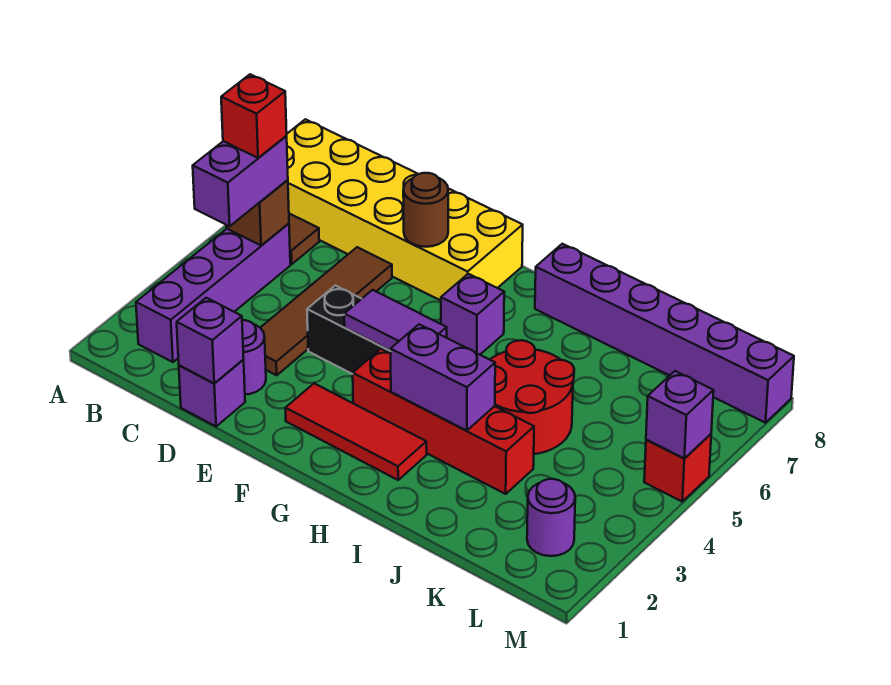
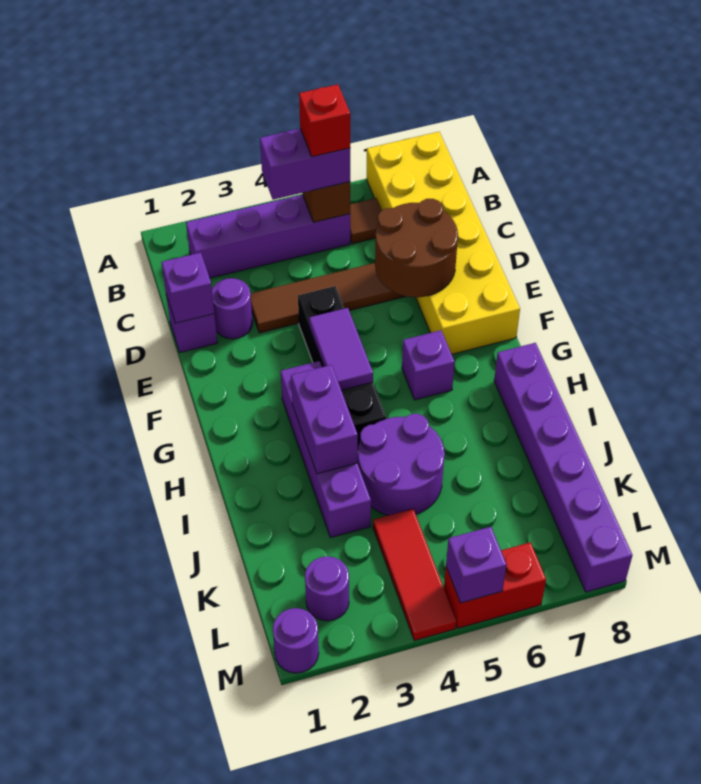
brown round brick E7 level 2 -> brown round brick D6:E7 level 2
red tile F2:H2 level 1 -> red tile K4:M4 level 1
red brick G3:J3 level 1 -> purple brick G3:J3 level 1
red round brick I4:J5 level 1 -> purple round brick I4:J5 level 1
none -> purple round brick M1 level 1
red brick M5 level 1 -> red brick M5:M6 level 1

